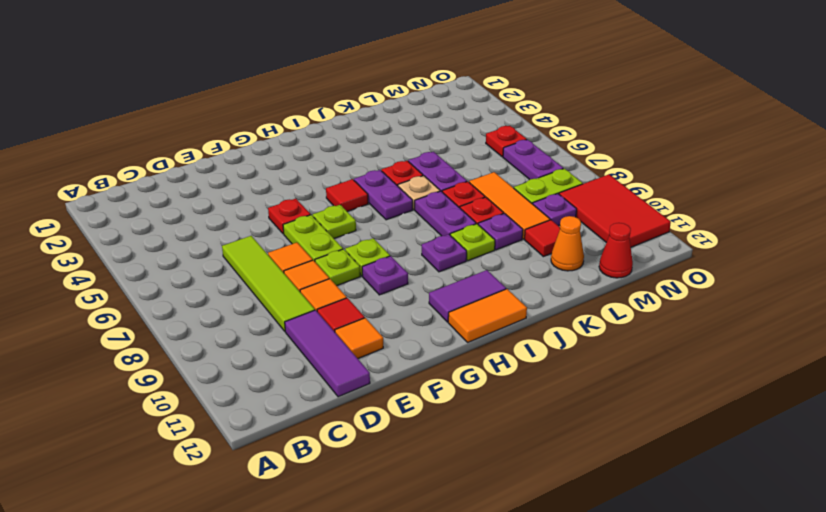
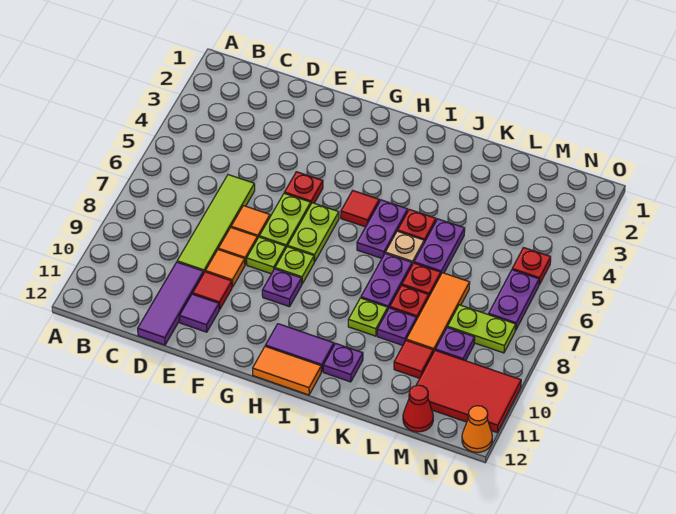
orange tile E11 level 1 -> purple tile E11 level 1
lime plate G6 level 1 -> lime plate G6:G7 level 1
purple plate I9 level 1 -> purple plate J11 level 1
orange cone L11 level 1 -> orange cone O12 level 1
red tile N9:O11 level 1 -> red tile M10:O11 level 1

